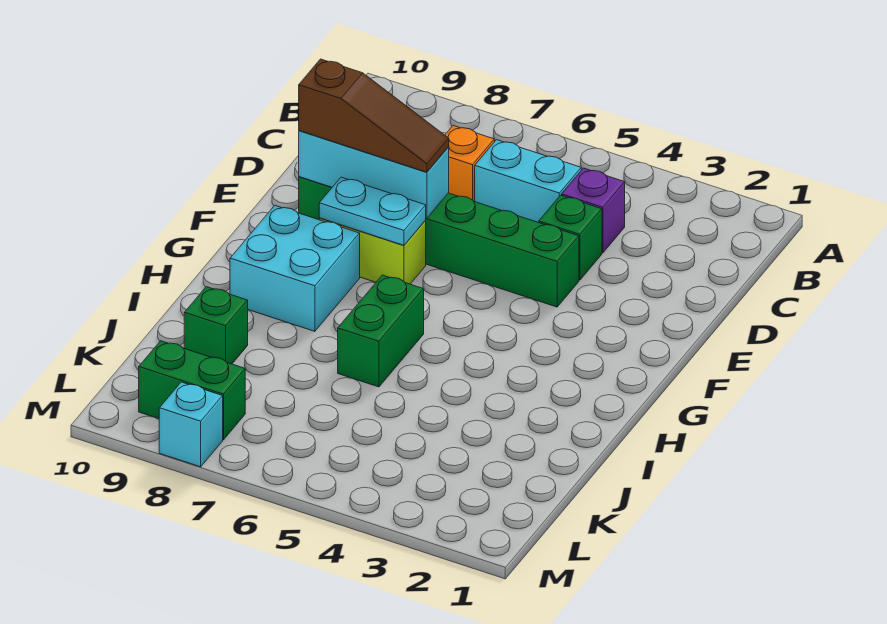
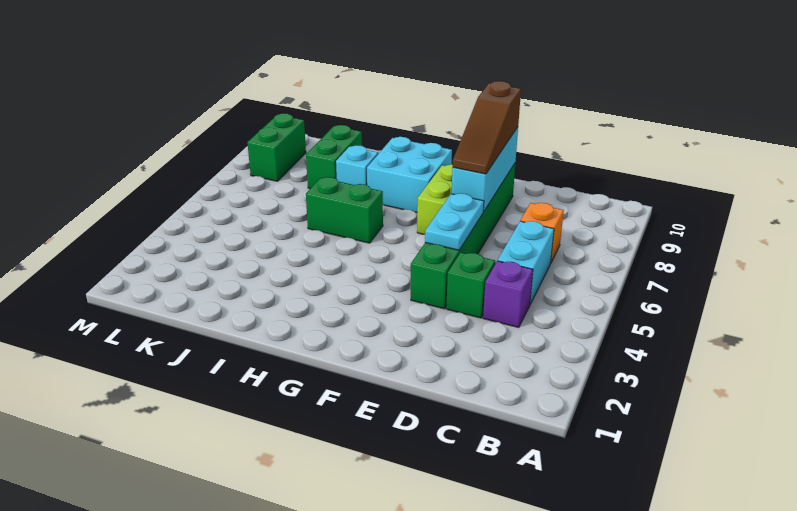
cyan plate F7:F8 level 2 -> cyan plate E5:E6 level 2
green brick J9 level 1 -> green brick J8:J9 level 1
cyan brick M8 level 1 -> cyan brick I8 level 1

